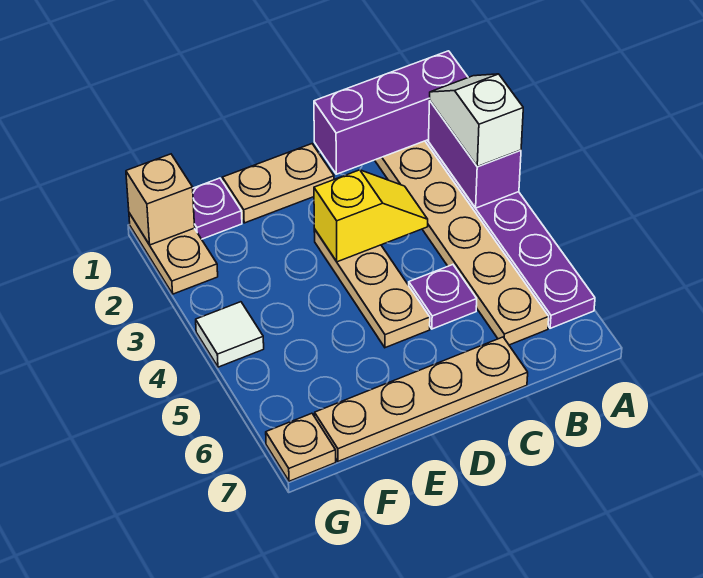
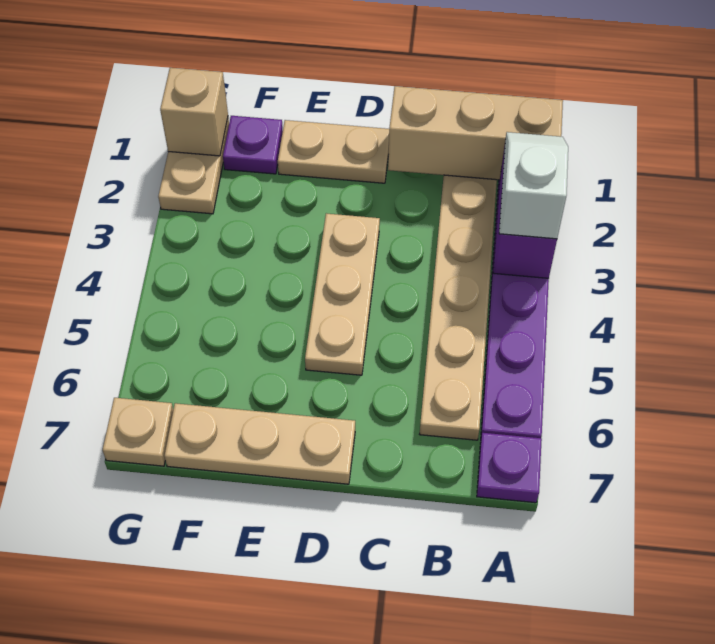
purple brick A1:C1 level 2 -> tan brick A1:C1 level 2
yellow slope C3:D3 level 2 top D -> none
purple plate C5 level 1 -> purple plate A7 level 1
tan plate C7:F7 level 1 -> tan plate D7:F7 level 1
white tile G4 level 1 -> none

